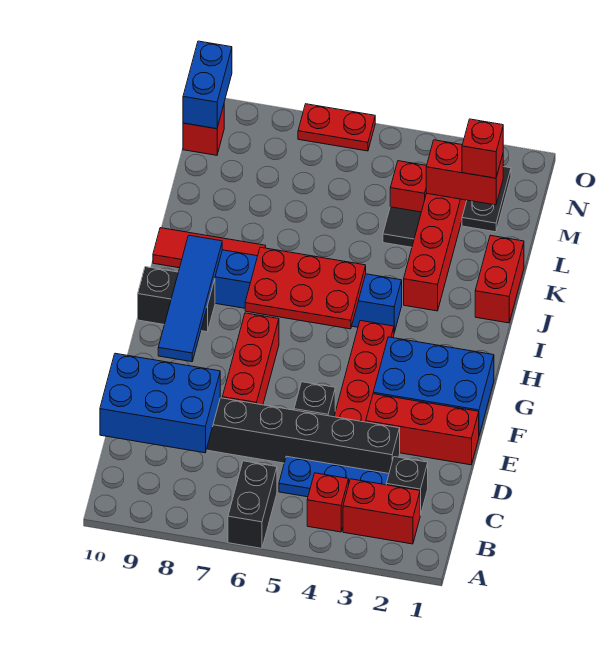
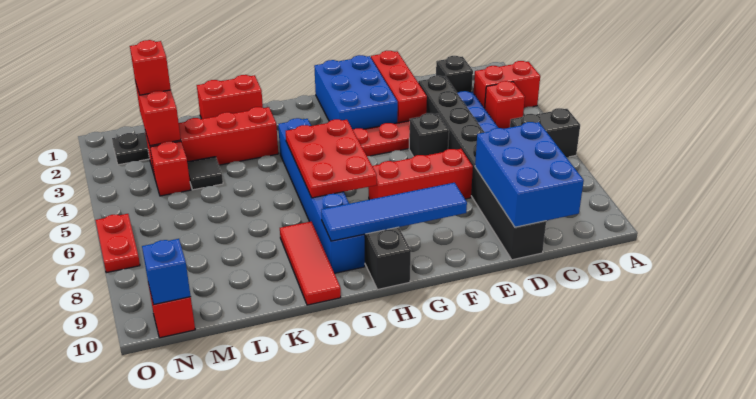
red brick B2:B3 level 1 -> red brick A3:B3 level 1
blue brick N10:O10 level 2 -> blue brick N10 level 2

